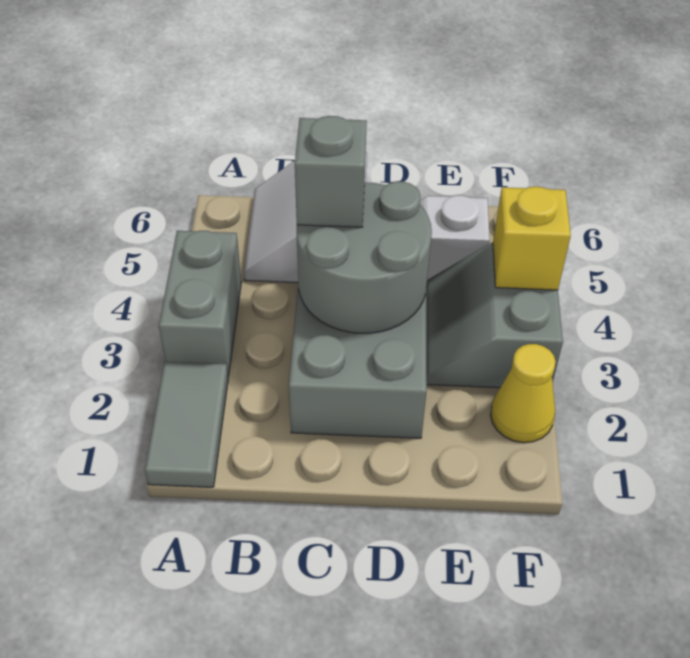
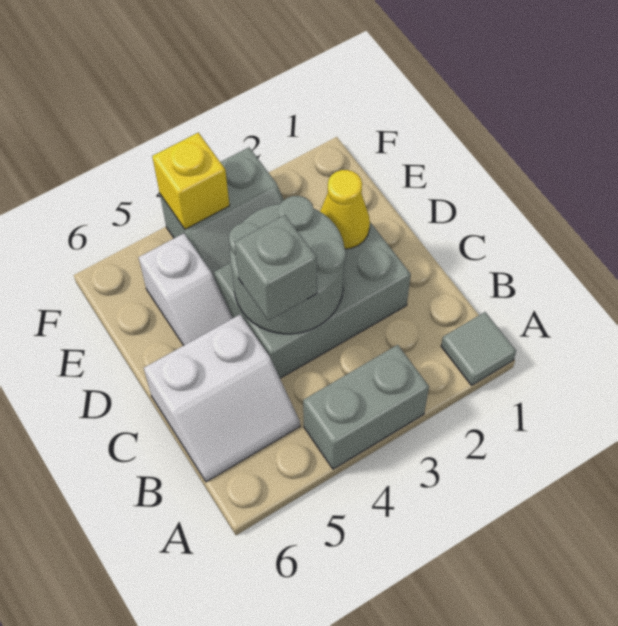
grey tile A1:A2 level 1 -> grey tile A1 level 1
yellow cone F2 level 1 -> yellow cone D2 level 2

